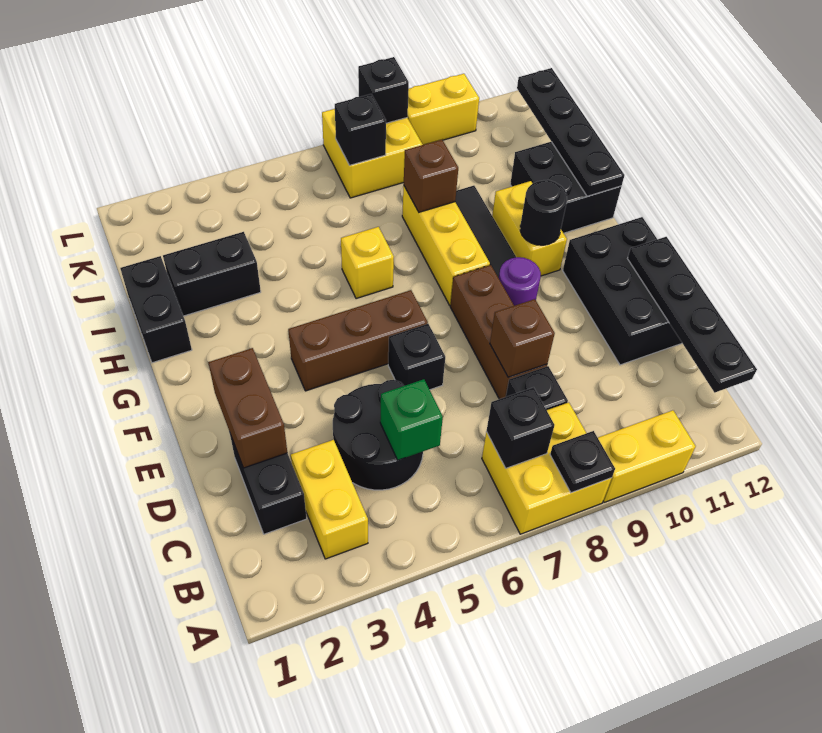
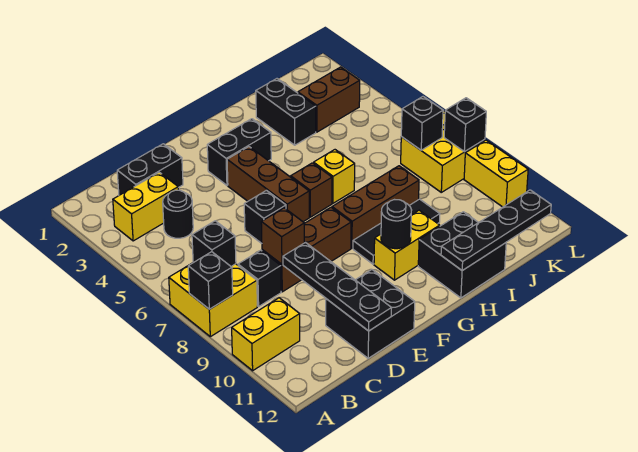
black plate A8 level 2 -> black brick A8 level 2
yellow brick A9:A10 level 1 -> yellow brick A10:B10 level 1
black plate B12:E12 level 2 -> black plate D9:D12 level 2
black round brick C4:D5 level 1 -> black round brick C4 level 1
green brick C5 level 2 -> none
brown brick D2:E2 level 2 -> brown brick J3:K3 level 1
black brick D11:F12 level 1 -> black brick D11:E12 level 1
purple round brick F9 level 1 -> none
yellow brick G8:I8 level 1 -> brown brick G8:I8 level 1
black brick H1:I1 level 1 -> black brick F3:G3 level 1
brown brick I8 level 2 -> brown brick G6 level 1

